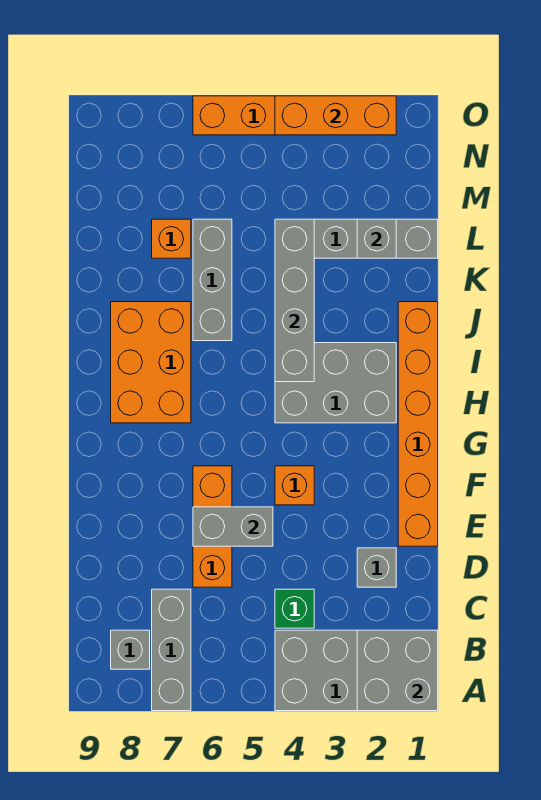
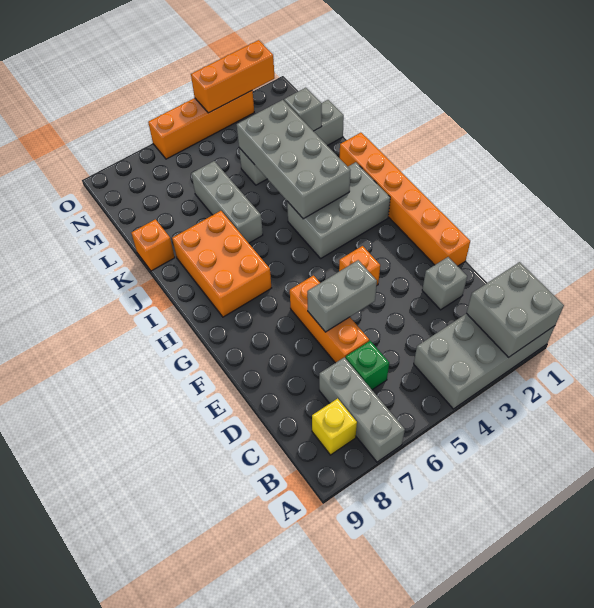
grey brick B8 level 1 -> yellow brick B8 level 1
green brick C4 level 1 -> green brick C6 level 1
grey brick I4:L4 level 2 -> grey brick I3:L4 level 2
orange brick L7 level 1 -> orange brick K9 level 1

